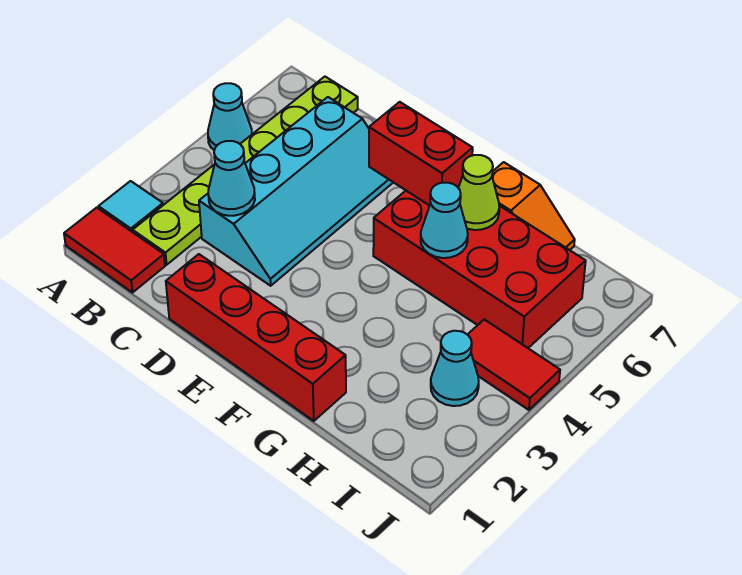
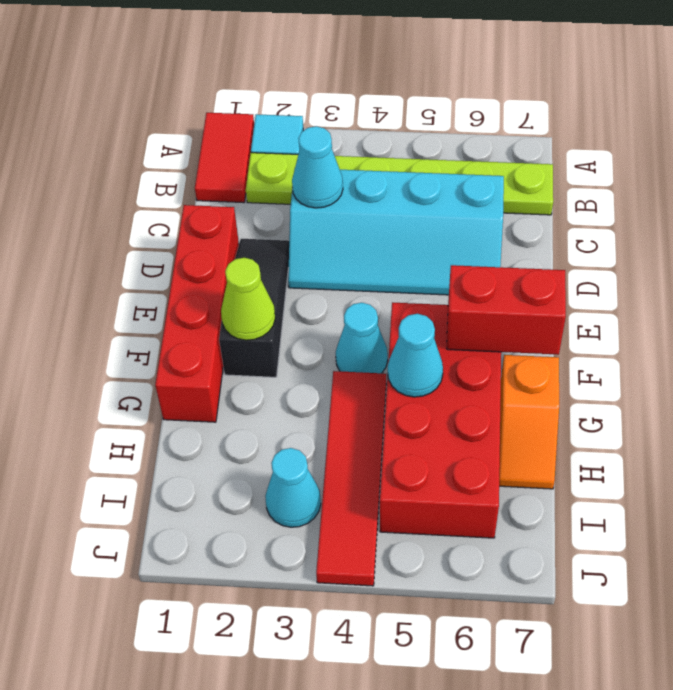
cyan cone A5 level 1 -> cyan cone F4 level 1
none -> black slope D2:F2 level 1 top F
red brick E6:F6 level 2 -> red brick F6:F7 level 2
lime cone G6 level 2 -> lime cone F2 level 2
red tile I4:J4 level 1 -> red tile G4:J4 level 1

